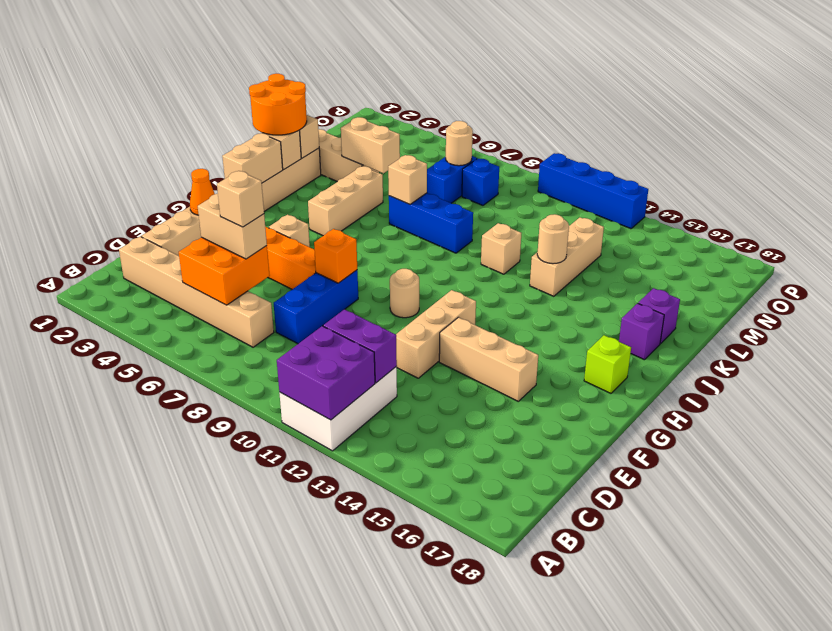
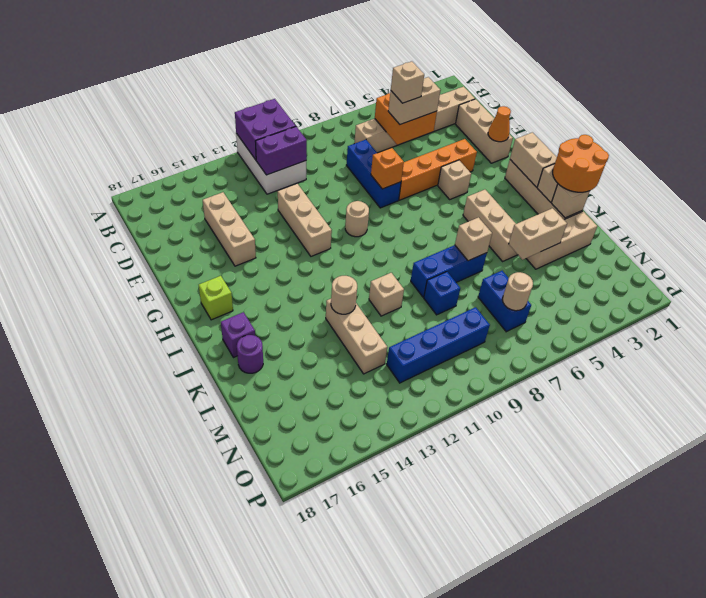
tan brick F13:F15 level 1 -> tan brick D15:F15 level 1
purple brick K17 level 1 -> purple round brick K17 level 1
blue brick N8 level 1 -> blue brick L9 level 1
blue brick P10:P13 level 1 -> blue brick N9:N12 level 1

